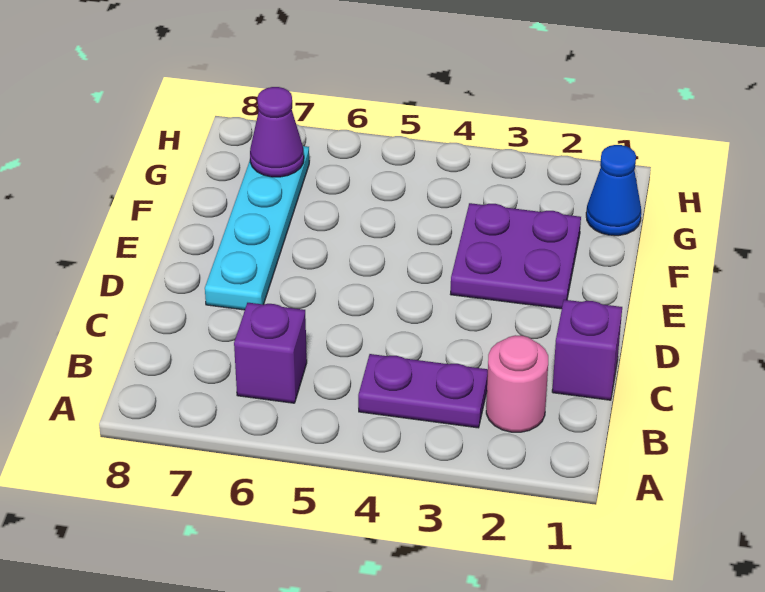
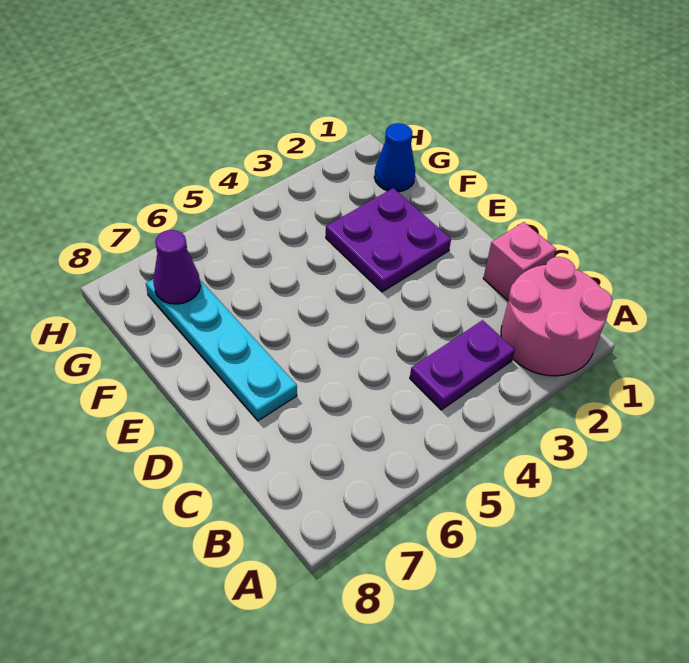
pink round brick B2 level 1 -> pink round brick A1:B2 level 1
purple brick B6 level 1 -> none
purple brick C1 level 1 -> pink brick C1 level 1

